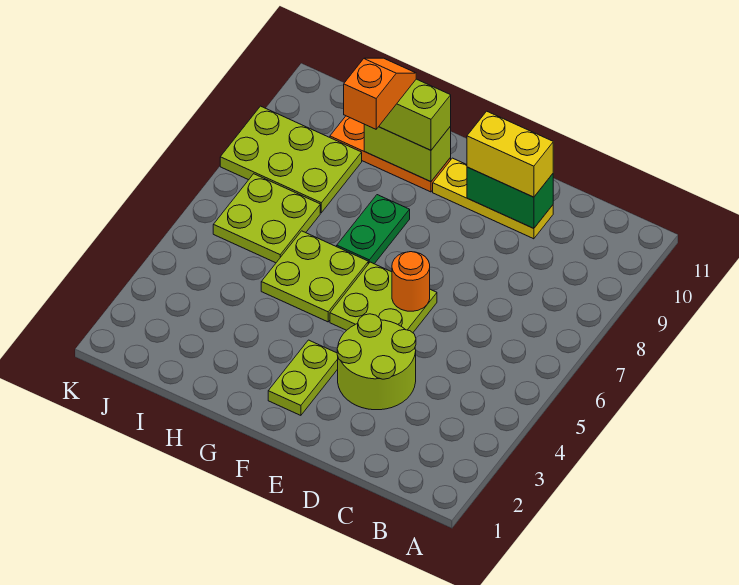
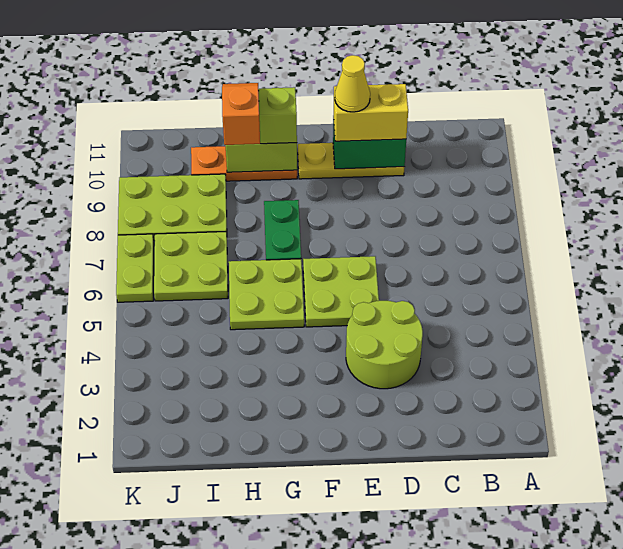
orange round brick E6 level 2 -> none
none -> yellow cone E10 level 4
lime plate F2:F3 level 1 -> lime plate K6:K7 level 1

